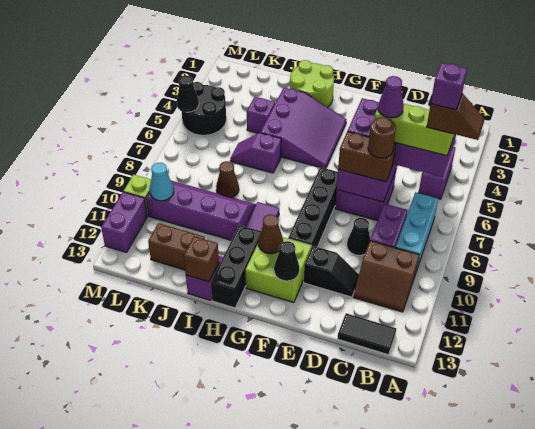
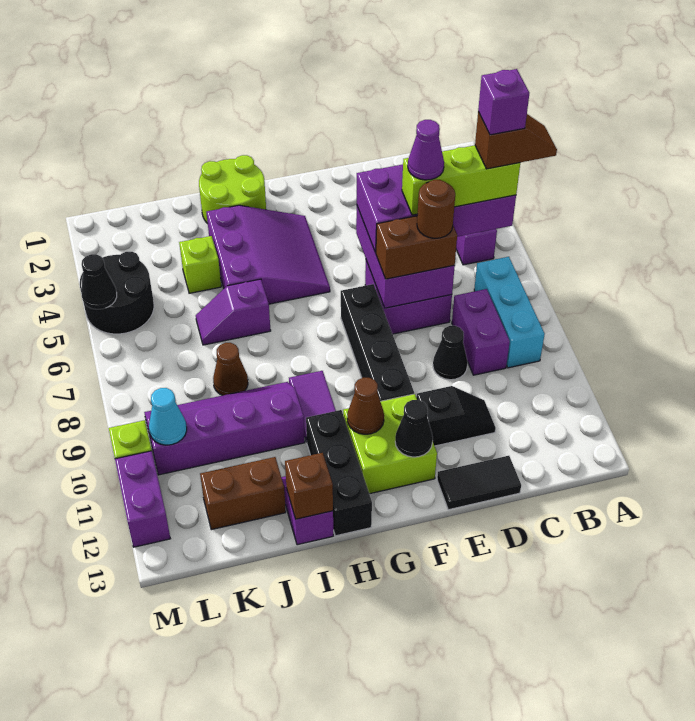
brown slope B10:C11 level 1 top 10 -> none
black tile B13:C13 level 1 -> black tile D13:E13 level 1
purple brick J4 level 1 -> lime brick J4 level 1

